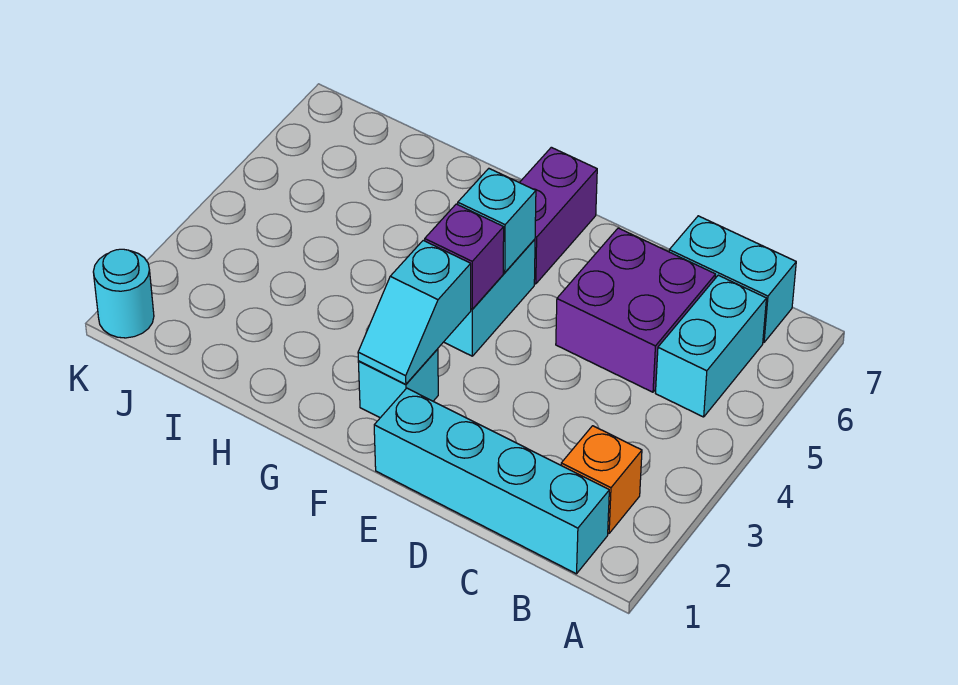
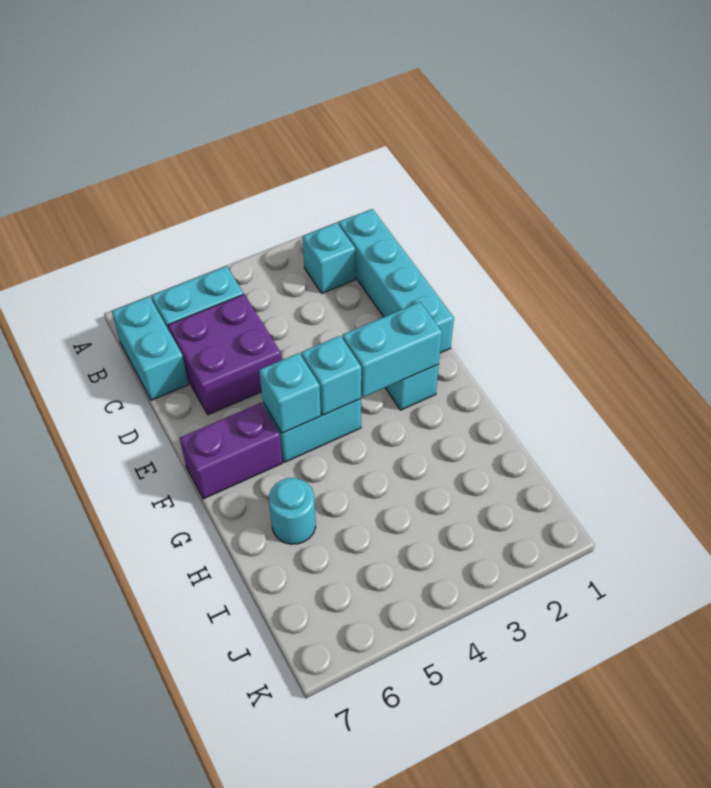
orange brick B2 level 1 -> cyan brick B2 level 1
cyan slope F2:F3 level 2 top 3 -> cyan brick F2:F3 level 2
purple brick F4 level 2 -> cyan brick F4 level 2
cyan round brick K1 level 1 -> cyan round brick H6 level 1

